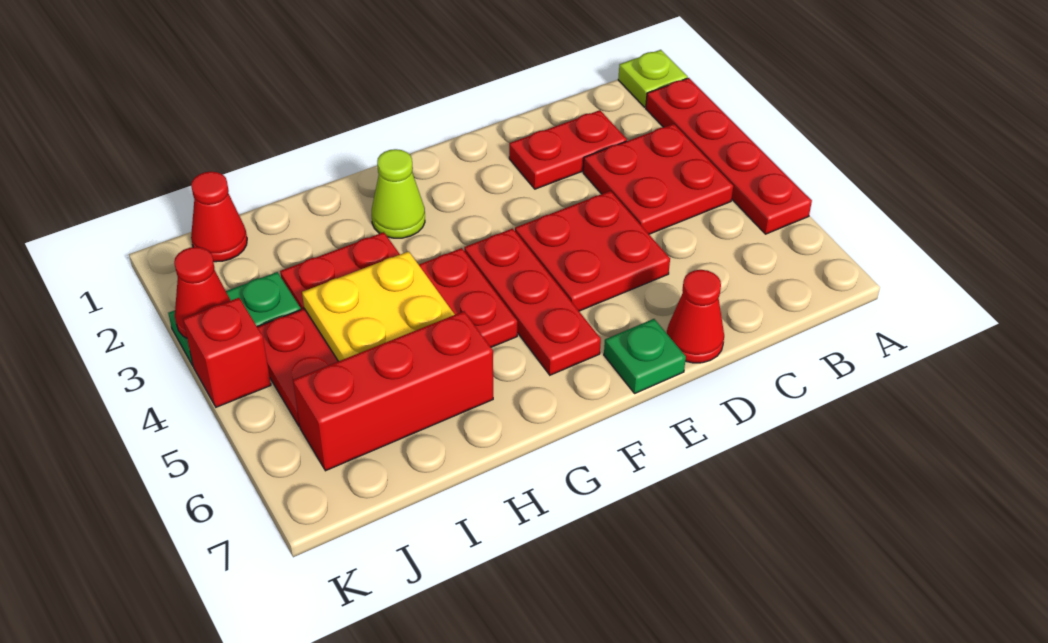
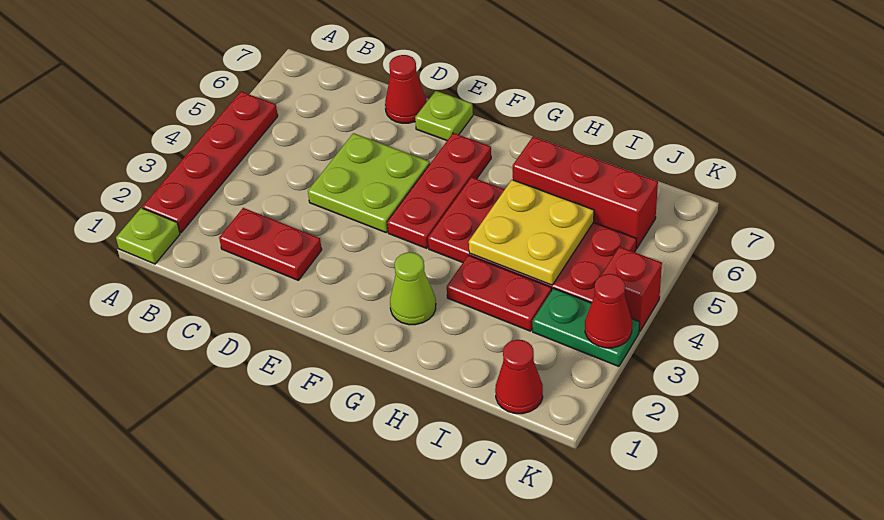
red plate B3:C4 level 1 -> none
red plate D4:E5 level 1 -> lime plate D4:E5 level 1
green plate E7 level 1 -> lime plate E7 level 1

